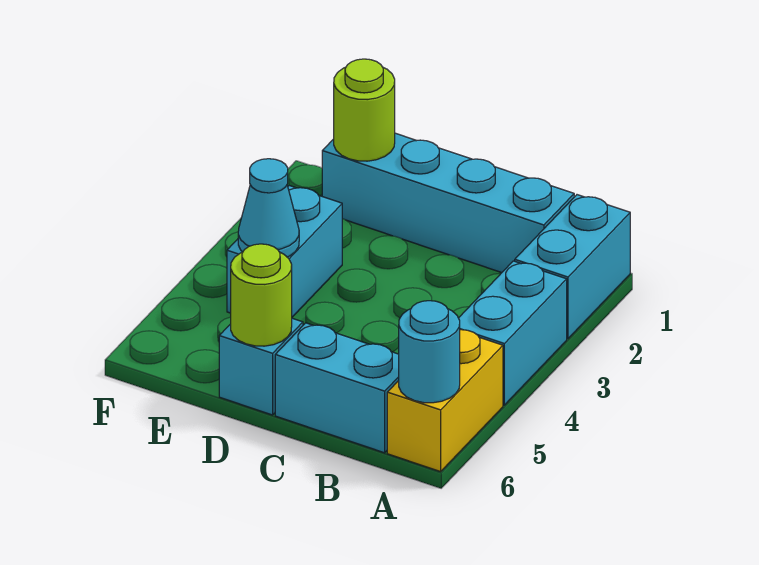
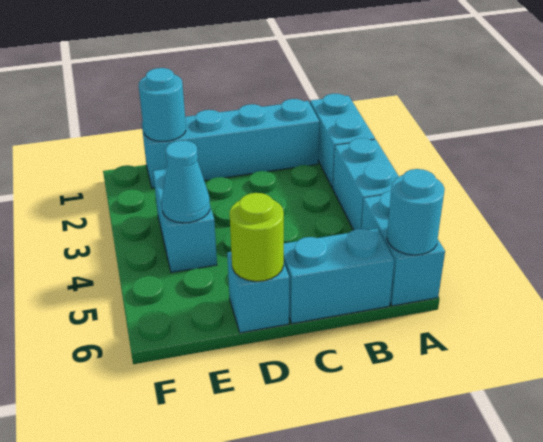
yellow brick A5:A6 level 1 -> cyan brick A5:A6 level 1
lime round brick E1 level 2 -> cyan round brick E1 level 2

